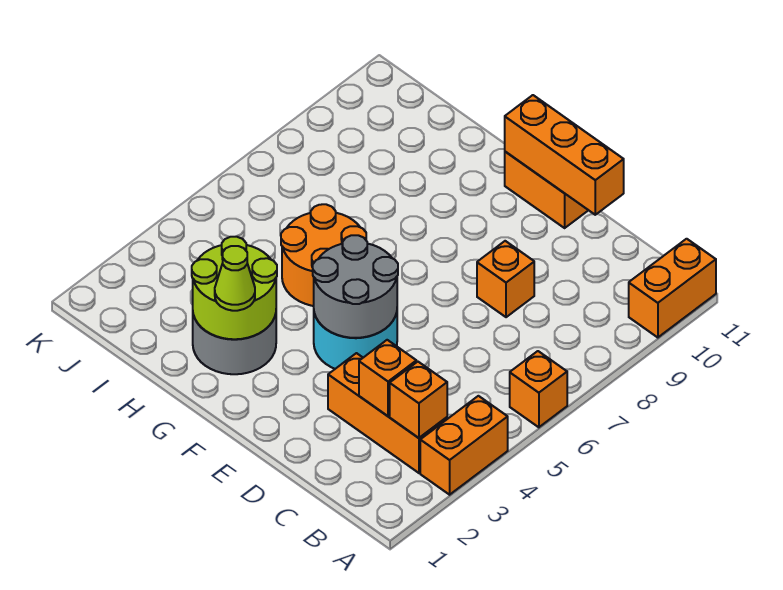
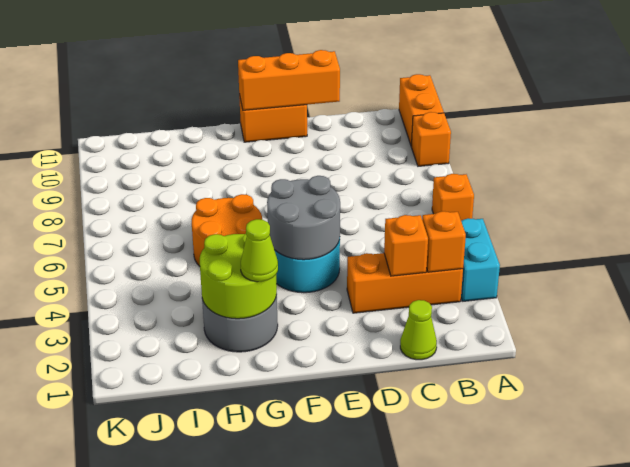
orange brick A3:A4 level 1 -> cyan brick A3:A4 level 1
none -> lime cone C1 level 1
orange brick D8 level 1 -> orange brick A9 level 1

